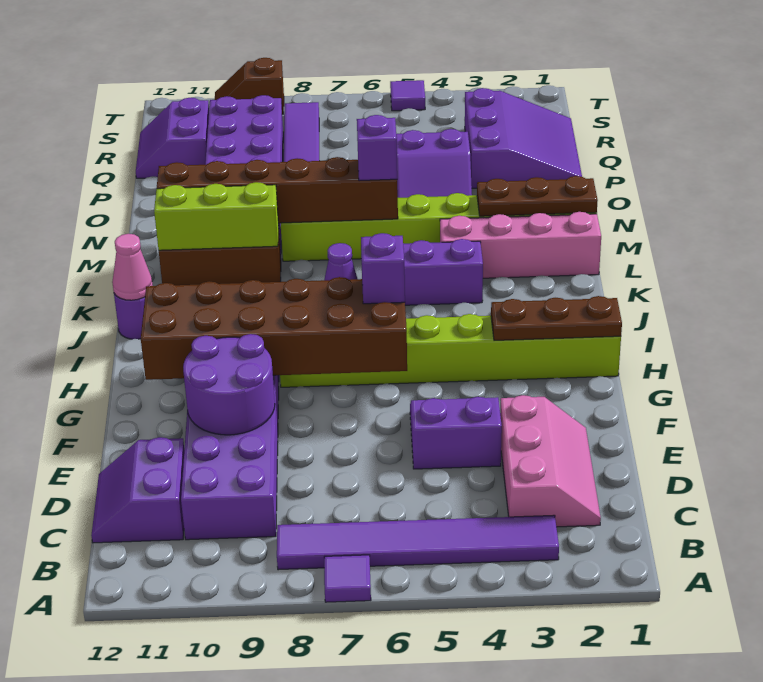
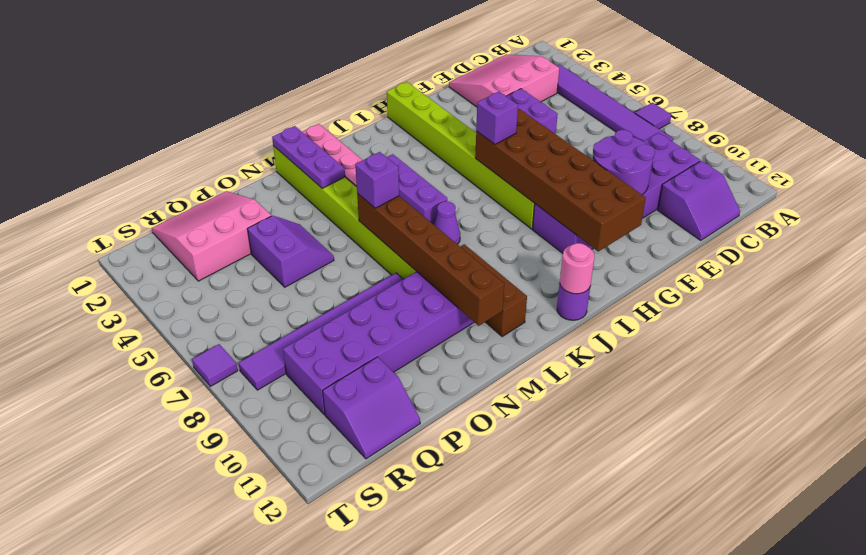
pink slope C2:E3 level 1 top 3 -> pink slope C1:E3 level 1 top 3
brown plate H1:H3 level 2 -> none
pink cone J12 level 2 -> pink round brick J12 level 2
lime brick L9:L11 level 2 -> none
brown plate M1:M3 level 2 -> purple plate M1:M3 level 2
purple slope P1:R3 level 1 top 3 -> pink slope P1:R3 level 1 top 3
purple tile T5 level 1 -> purple tile T7 level 1
brown slope T9:T10 level 1 top 9 -> none

